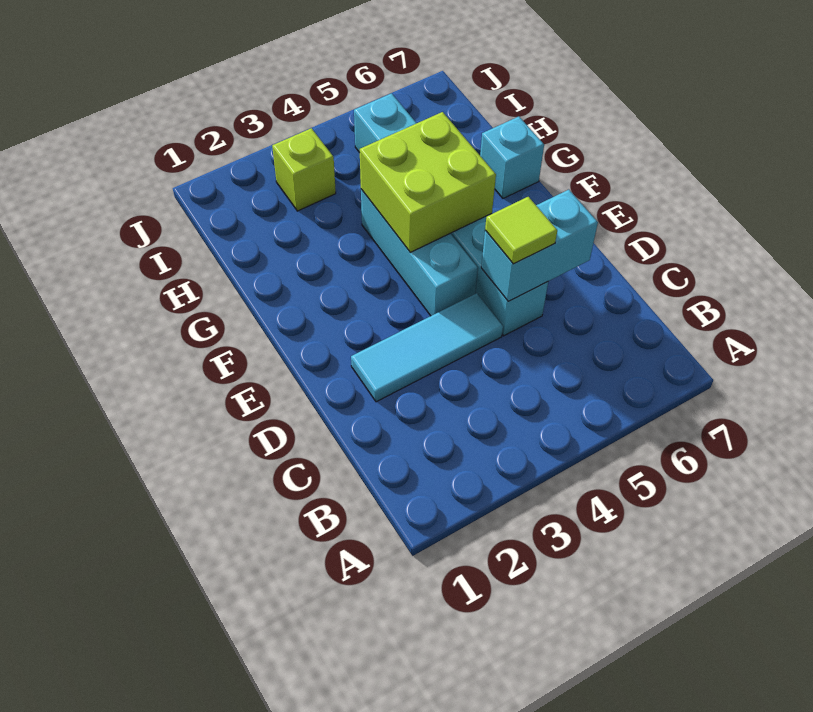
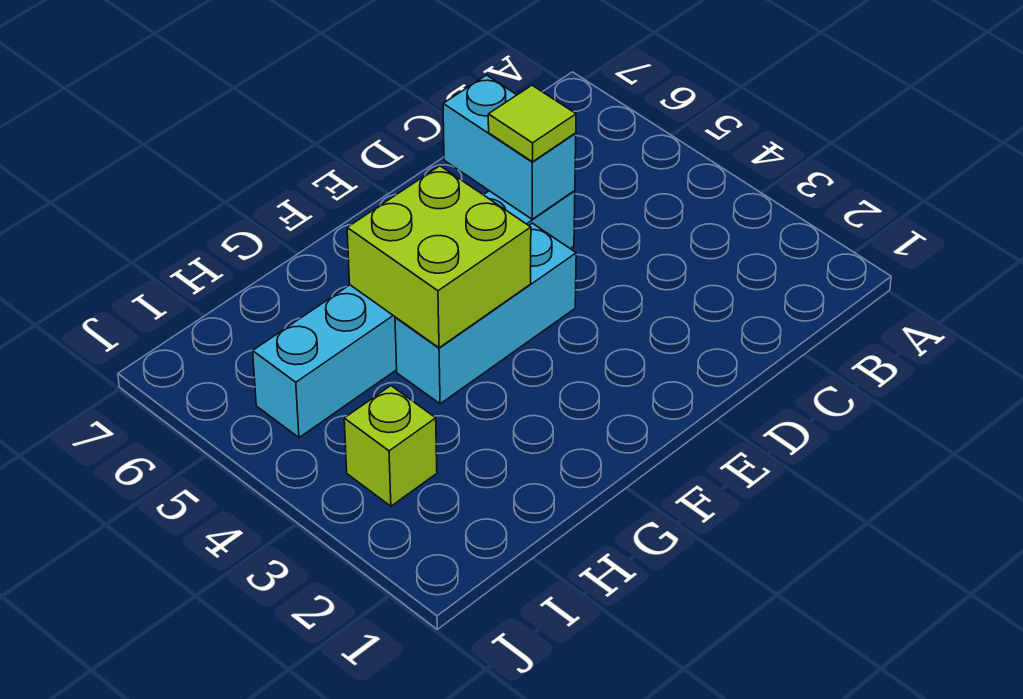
cyan tile D2:D4 level 1 -> none
cyan brick G7 level 1 -> none

